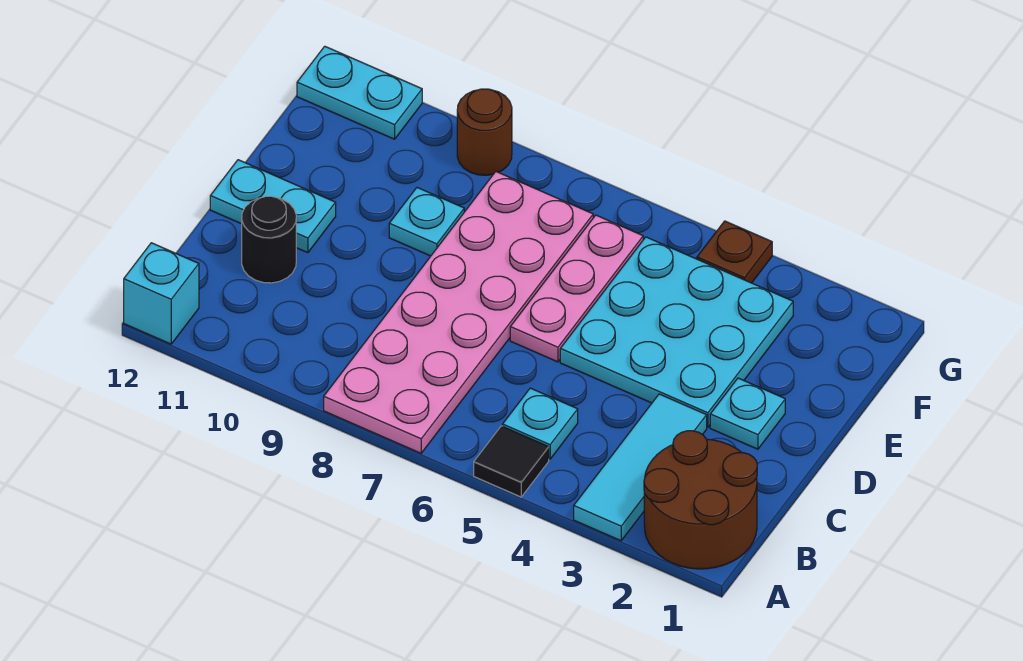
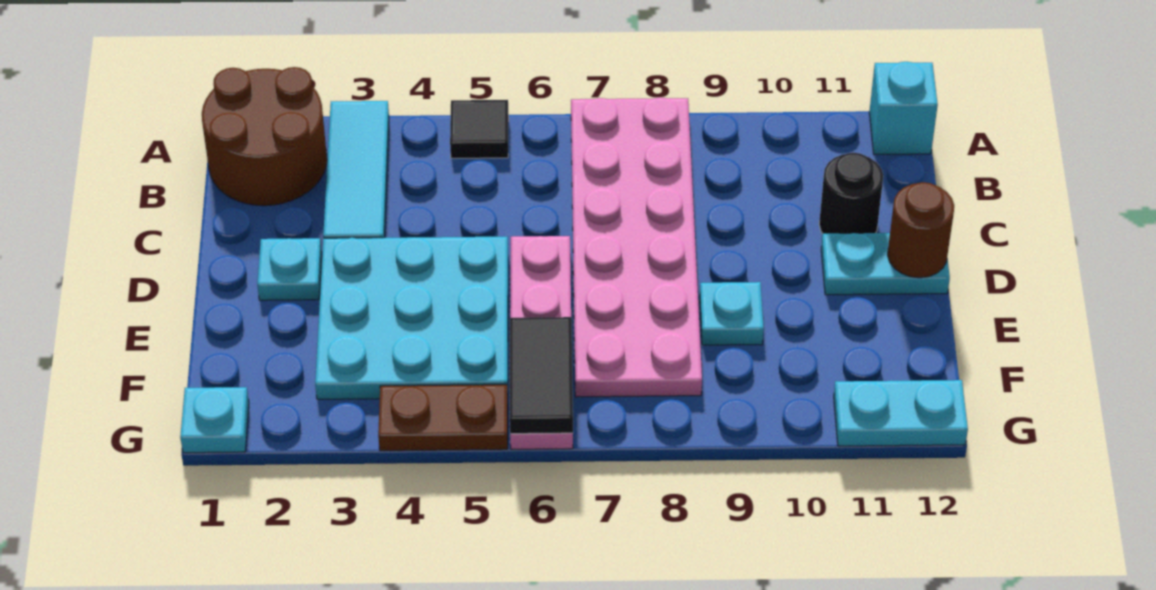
cyan plate B5 level 1 -> cyan plate G1 level 1
pink plate D6:F6 level 1 -> pink plate D6:G6 level 1
none -> black tile F6:G6 level 2
brown plate G4 level 1 -> brown plate G4:G5 level 1
brown round brick G9 level 1 -> brown round brick D12 level 2

